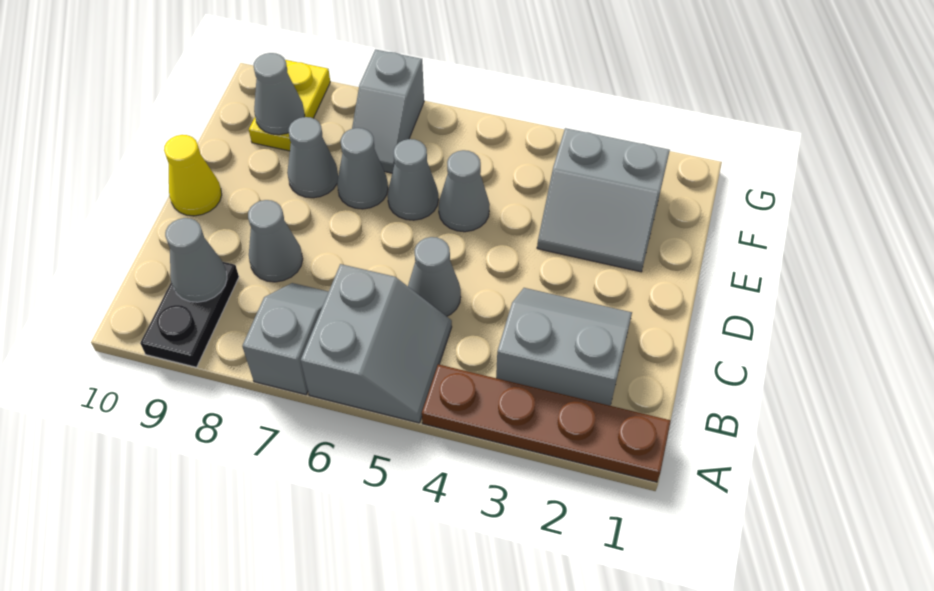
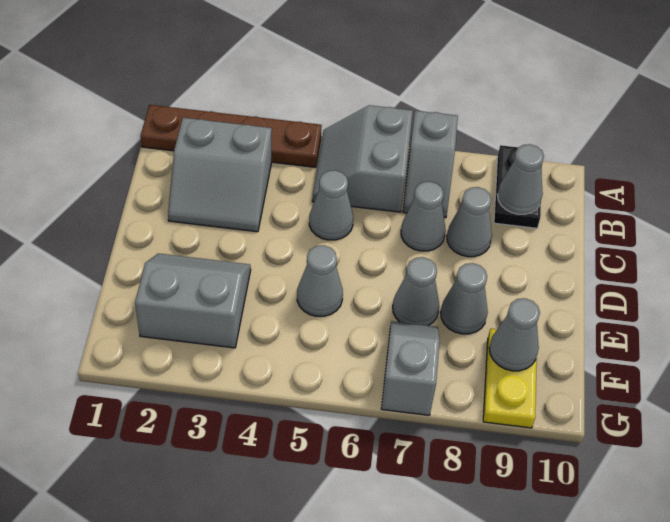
yellow cone D10 level 1 -> none
grey cone E6 level 1 -> grey cone C7 level 1

